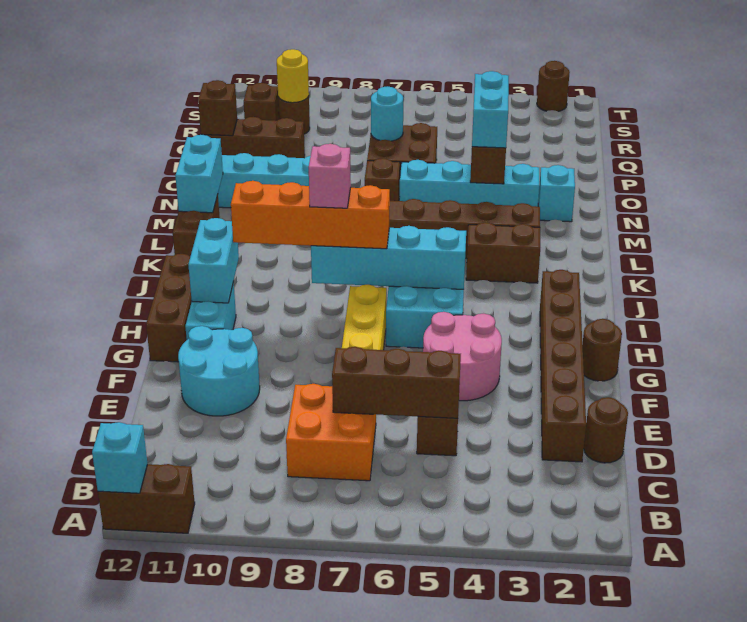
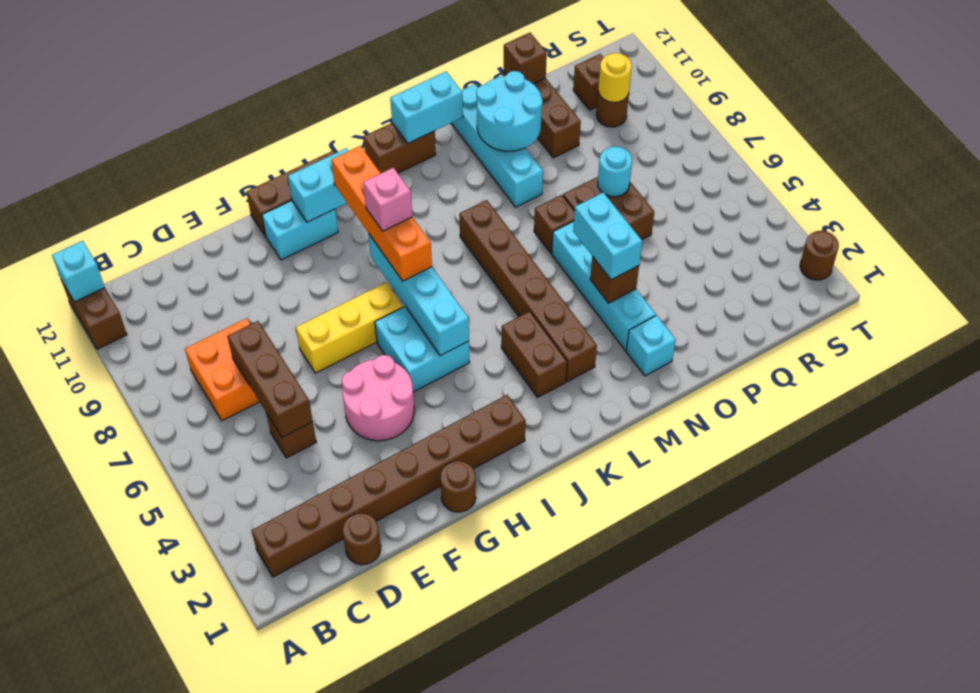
brown brick D2:I2 level 1 -> brown brick B2:I2 level 1
cyan round brick E10:F11 level 1 -> cyan round brick N10:O11 level 2
cyan brick N4:O4 level 3 -> cyan brick N4:N5 level 3

